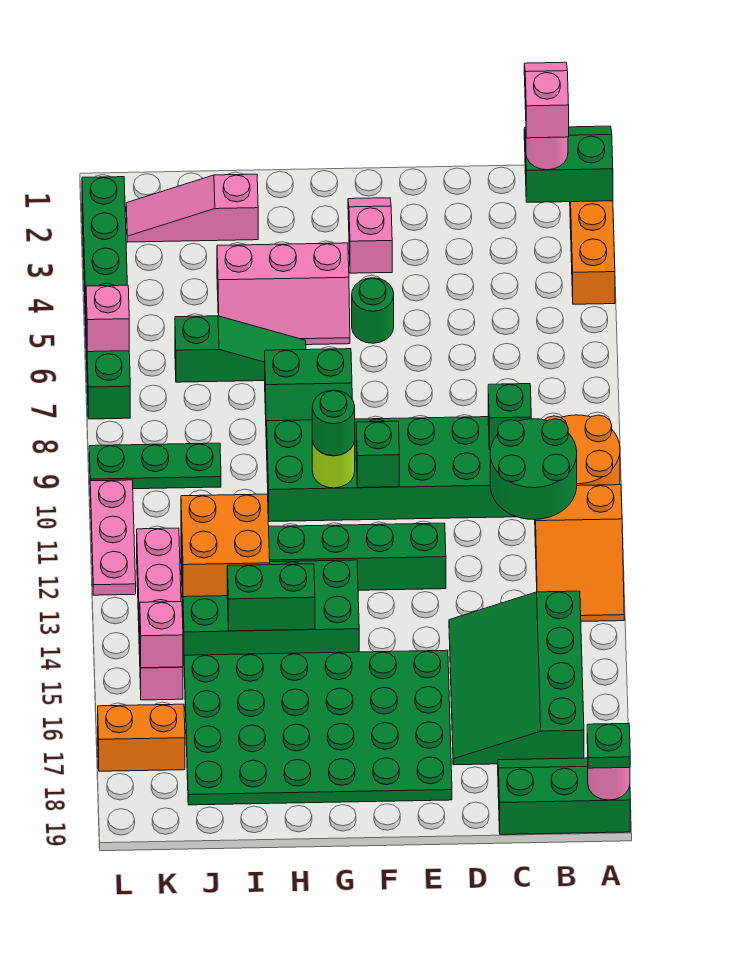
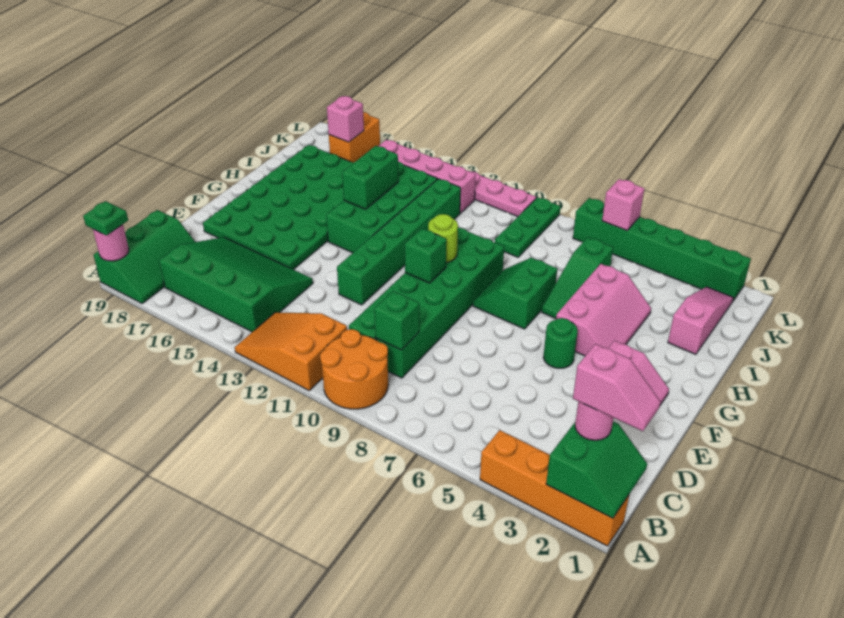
green round brick B10:C11 level 2 -> none
pink slope G4:I5 level 1 top 4 -> pink slope G4:I5 level 1 top 5
green round brick G10 level 3 -> none
orange brick I12:J13 level 2 -> none
pink brick K15 level 2 -> pink brick K17 level 2

